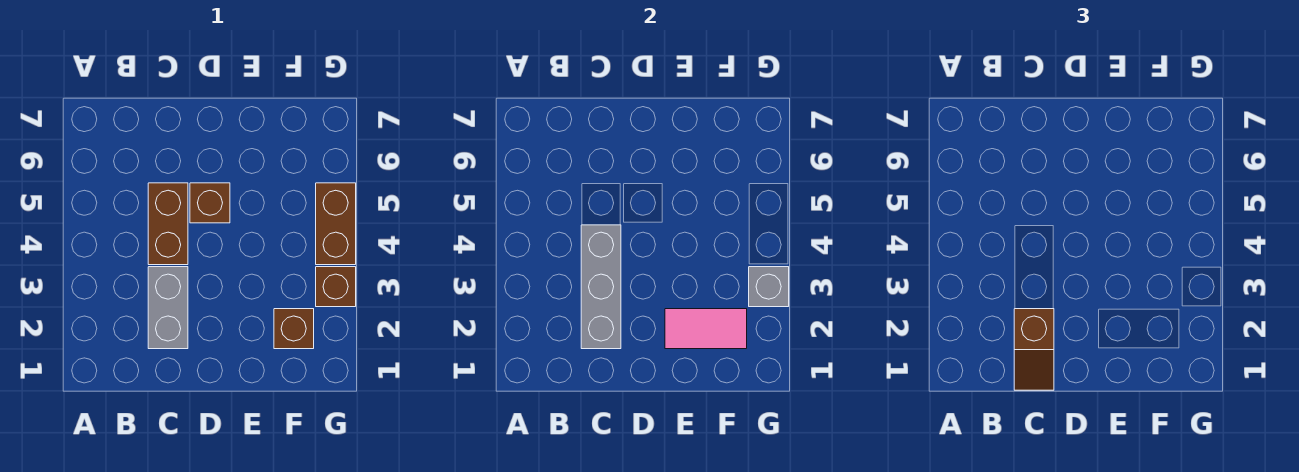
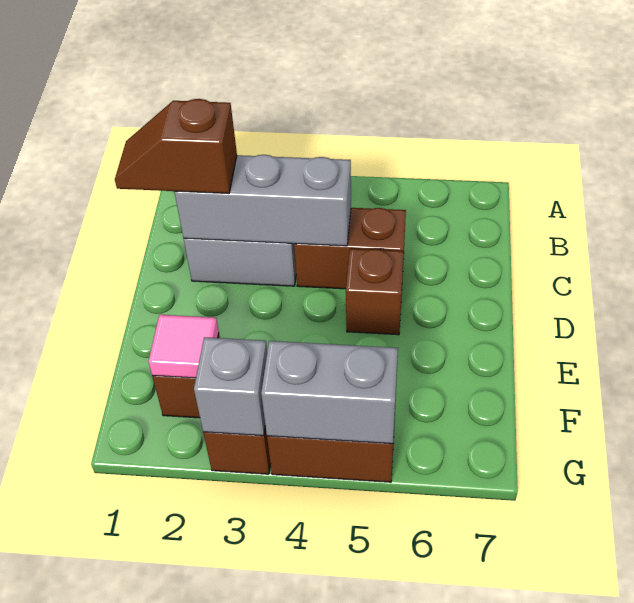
pink tile E2:F2 level 2 -> pink tile F2 level 2
none -> grey brick G4:G5 level 2

